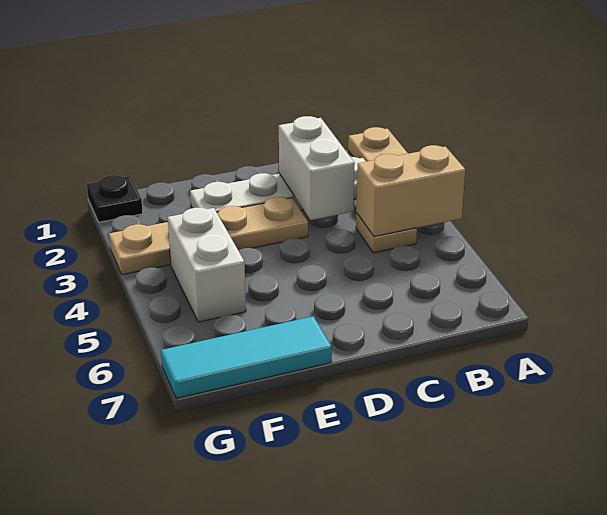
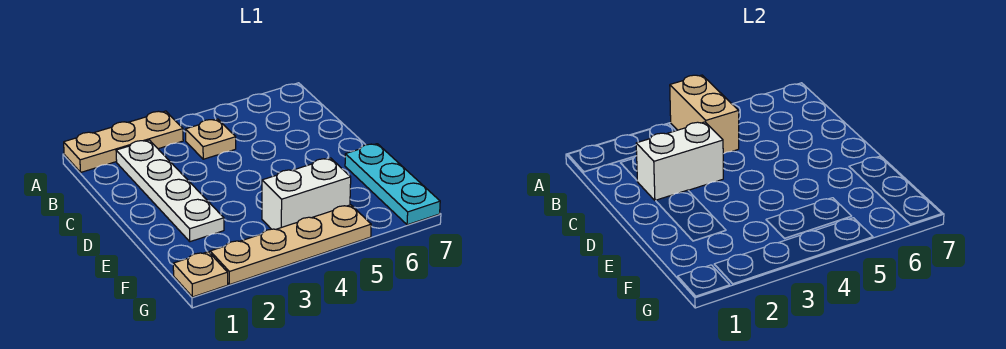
tan plate D3:G3 level 1 -> tan plate G2:G5 level 1
cyan tile E7:G7 level 1 -> cyan plate E7:G7 level 1
black plate G1 level 1 -> tan plate G1 level 1

